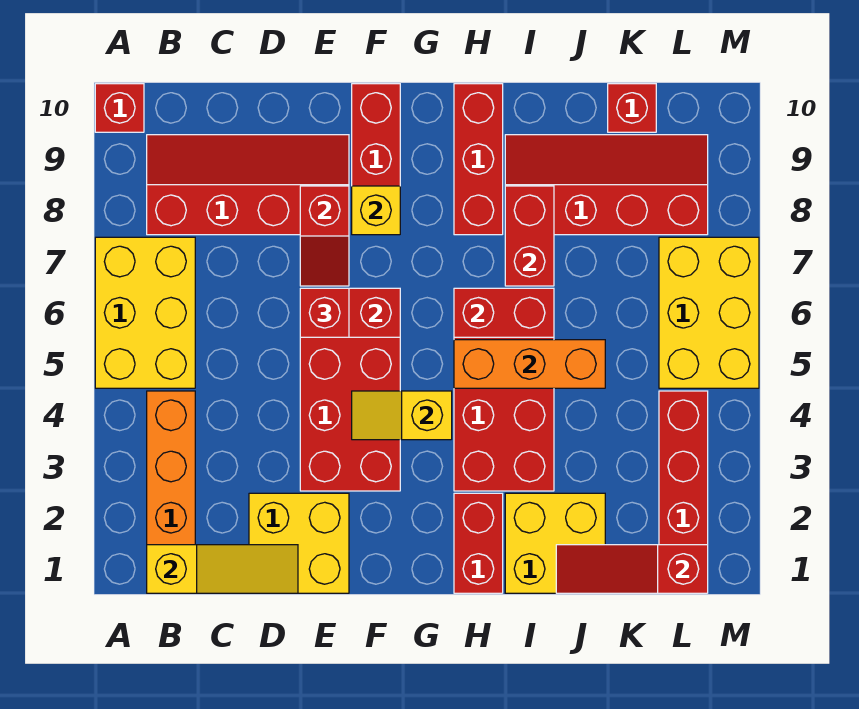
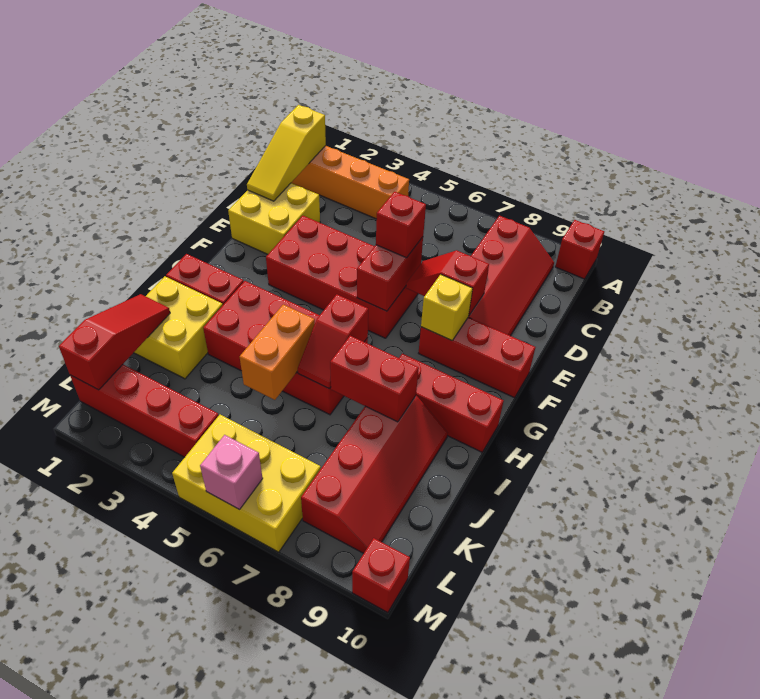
yellow brick A5:B7 level 1 -> none
yellow slope F4:G4 level 2 top G -> none
orange brick H5:J5 level 2 -> orange brick I5:J5 level 2
red brick H6:I6 level 2 -> red slope H6:I6 level 2 top H
red brick K10 level 1 -> red brick M10 level 1
none -> pink brick M6 level 2

